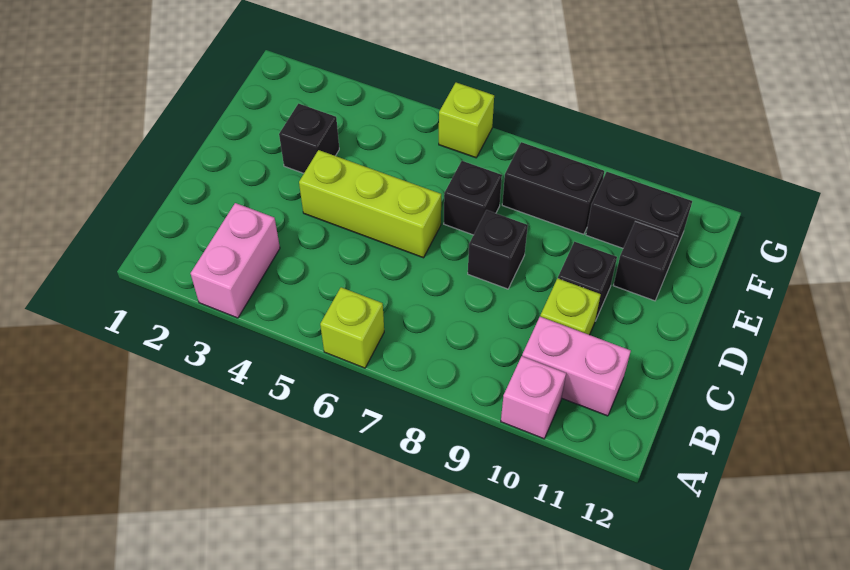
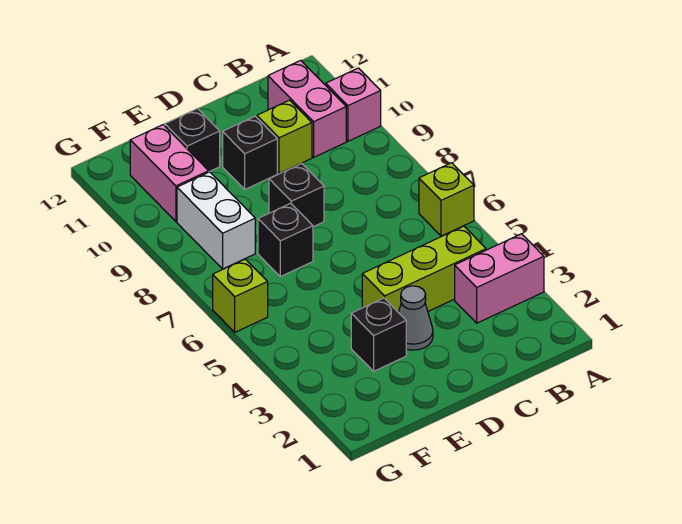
none -> grey cone D3 level 1
lime brick D4:D6 level 1 -> lime brick B4:D4 level 1
black brick F8:F9 level 1 -> white brick F8:F9 level 1
black brick F10:F11 level 1 -> pink brick F10:F11 level 1

